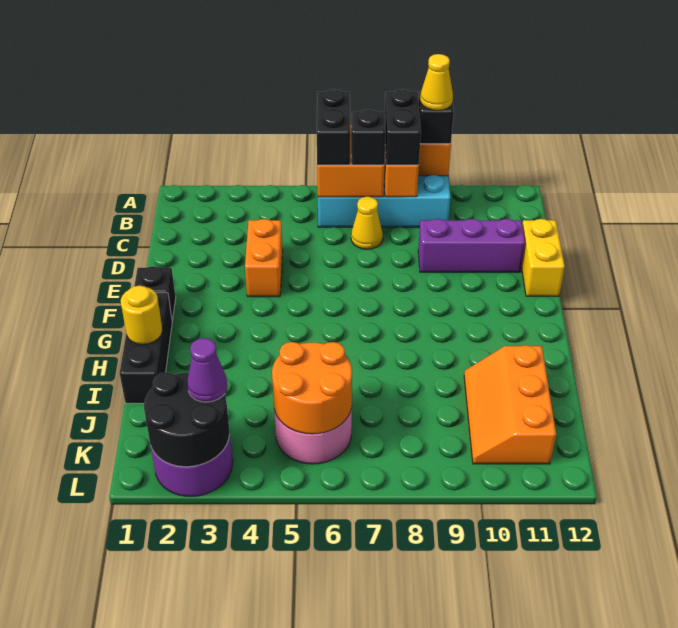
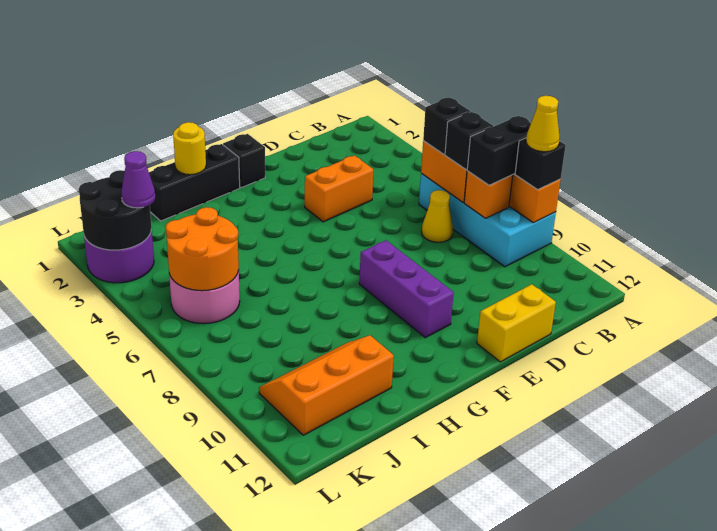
black brick A6:B6 level 3 -> black brick B6 level 3
purple brick D9:D11 level 1 -> purple brick F8:F10 level 1

